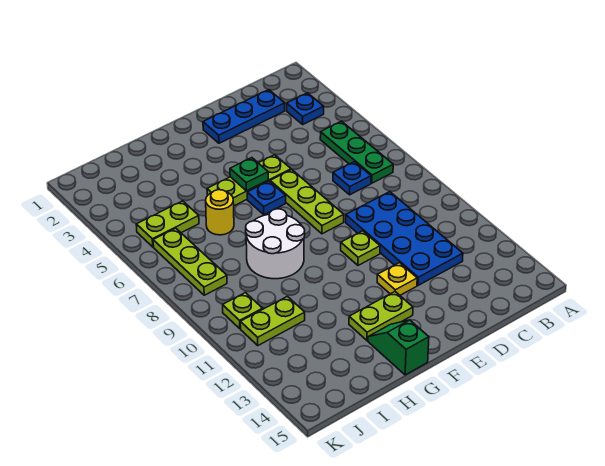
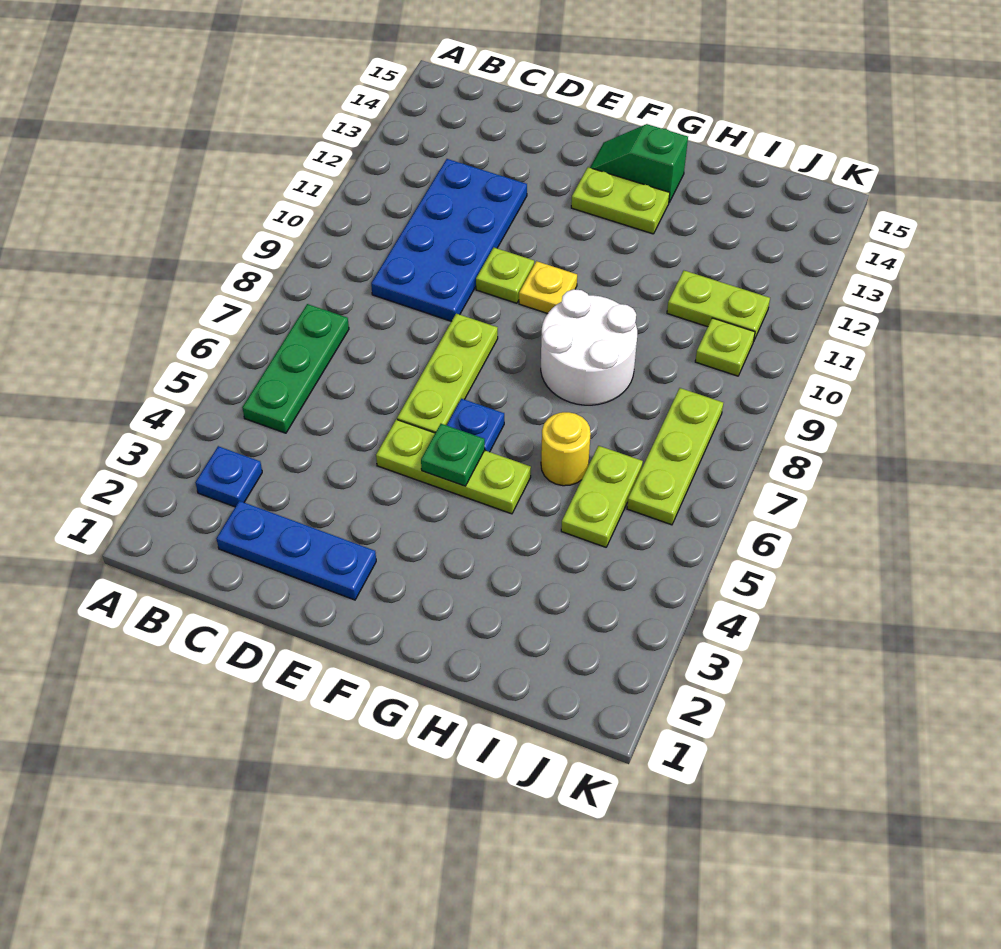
blue plate C7 level 1 -> none
yellow plate E12 level 1 -> yellow plate F10 level 1
green slope G14:G15 level 1 top 15 -> green slope F14:G14 level 1 top G
lime plate I5:J5 level 1 -> lime plate I5:I6 level 1

